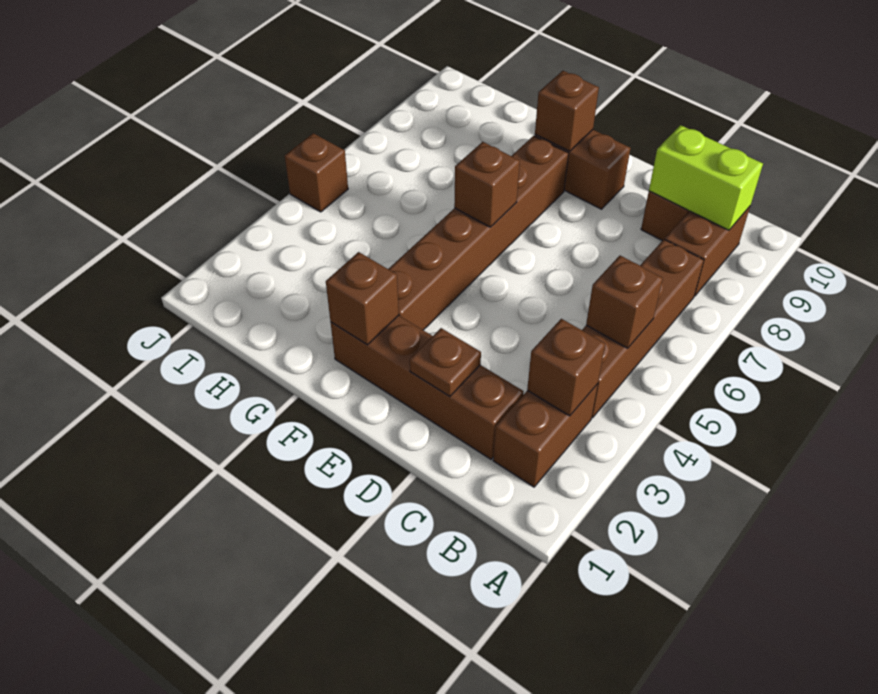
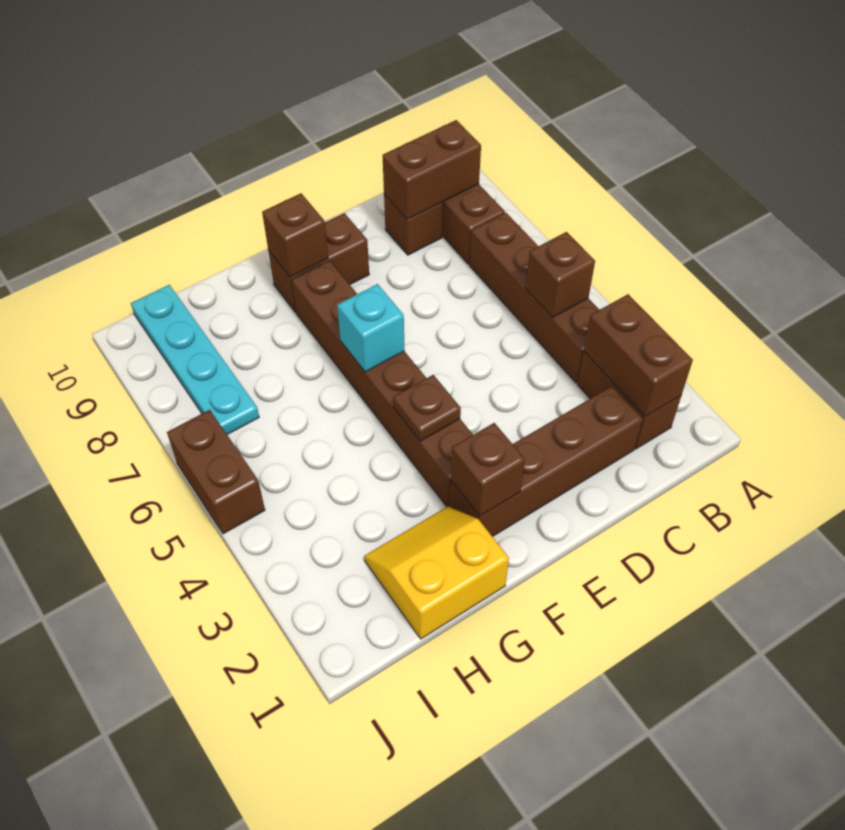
brown brick B3 level 2 -> brown brick B2:B3 level 2
lime brick B9:C9 level 2 -> brown brick B9:C9 level 2
brown plate D2 level 2 -> brown plate F4 level 2
brown brick F6 level 2 -> cyan brick F6 level 2
none -> yellow slope G1:H2 level 1 top 1
none -> cyan plate I7:I10 level 1
brown brick J5 level 1 -> brown brick J5:J6 level 1

